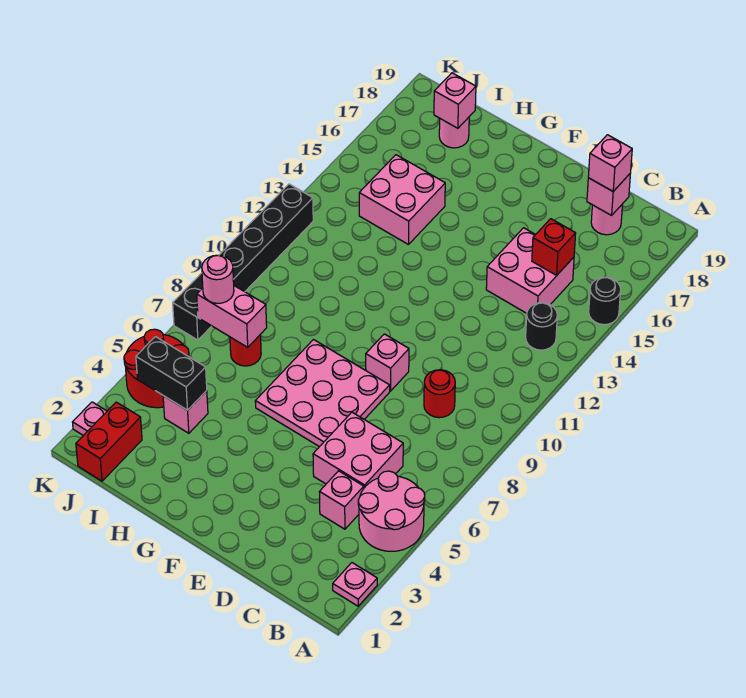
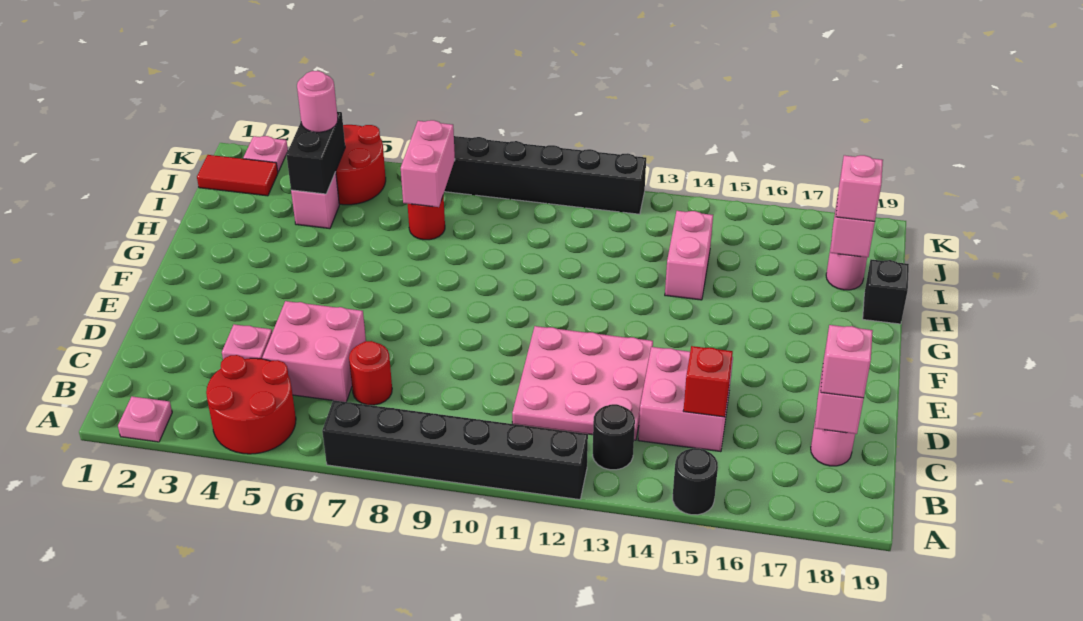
pink round brick A4:B5 level 1 -> red round brick A4:B5 level 1
none -> black brick A7:A12 level 1
red round brick C9 level 1 -> red round brick C7 level 1
pink plate E6:G8 level 1 -> pink plate C11:E13 level 1
pink brick E9 level 1 -> pink brick I18 level 3
pink brick H14:I15 level 1 -> pink brick H14:I14 level 1
none -> black brick H19 level 1
red brick J1:J2 level 1 -> red tile J1:J2 level 1
pink round brick J7 level 3 -> pink round brick J4 level 3

